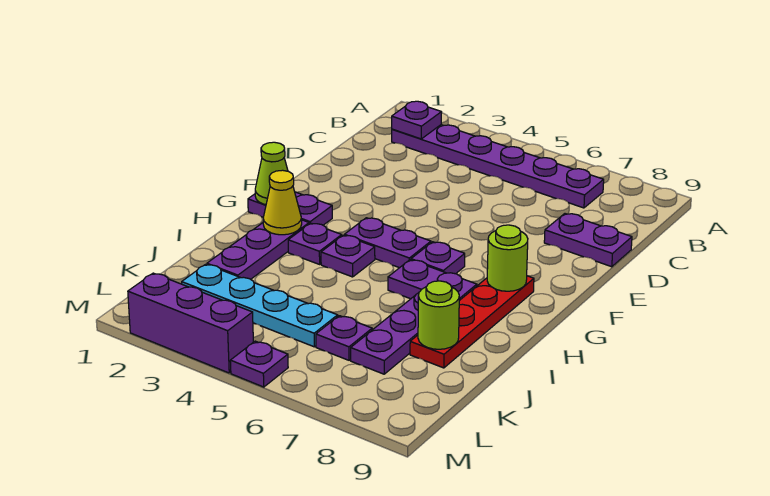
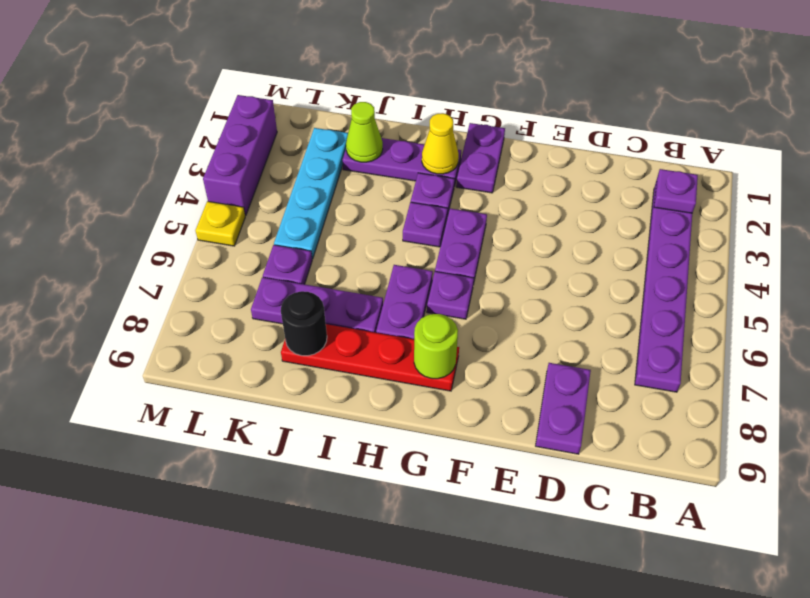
lime cone G1 level 2 -> lime cone J2 level 2
lime round brick J8 level 2 -> black round brick J8 level 2
purple plate M5 level 1 -> yellow plate M5 level 1

